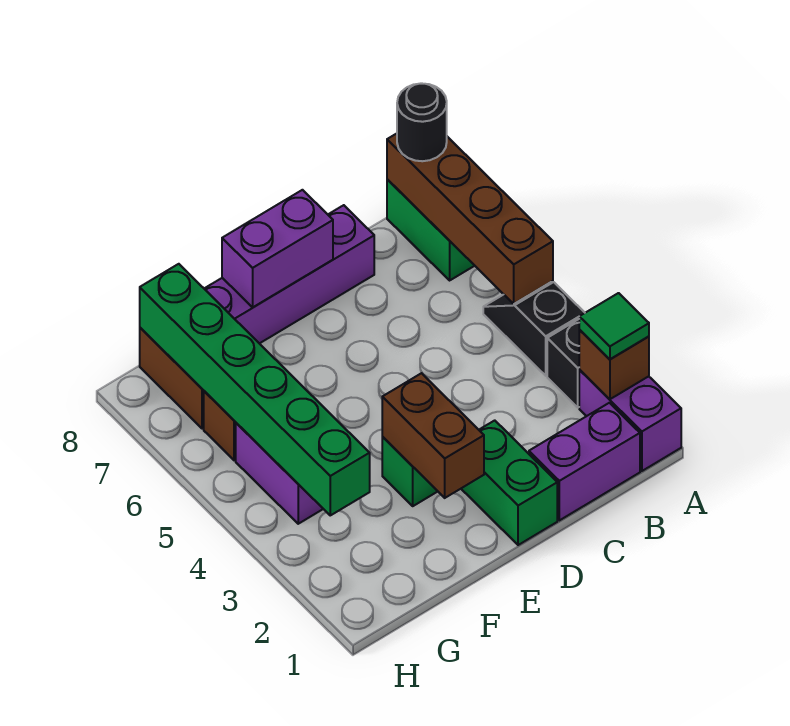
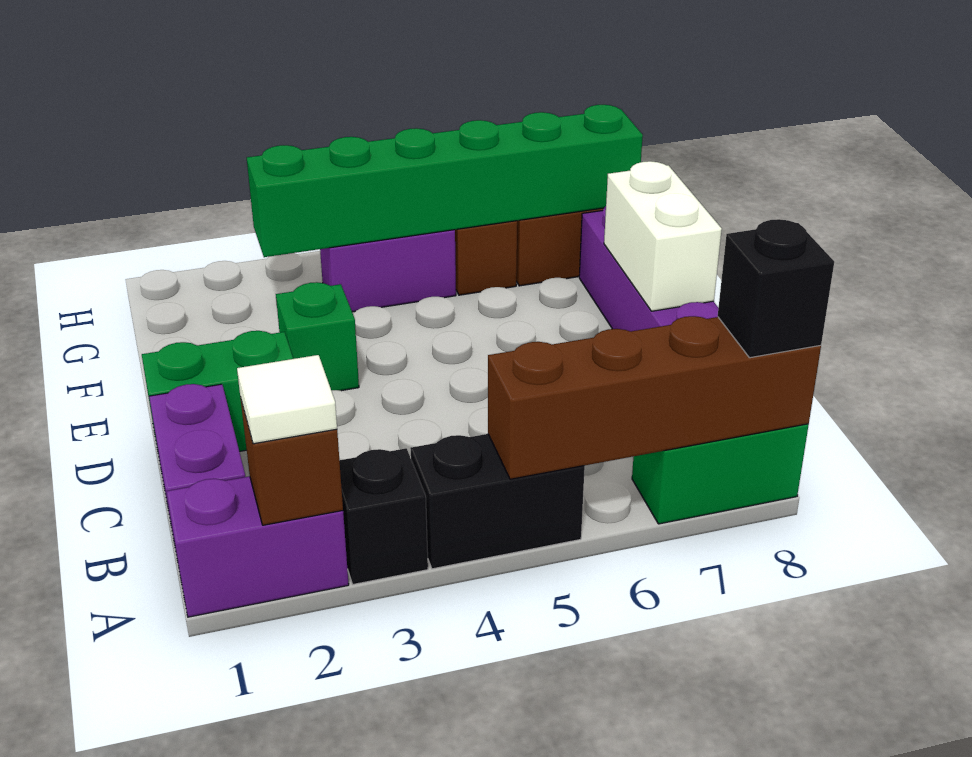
green tile A2 level 3 -> white tile A2 level 3
black slope A4:A5 level 1 top 4 -> black brick A4:A5 level 1
black round brick A8 level 3 -> black brick A8 level 3
purple brick D8:E8 level 2 -> white brick D8:E8 level 2
brown brick E2:E3 level 2 -> none

